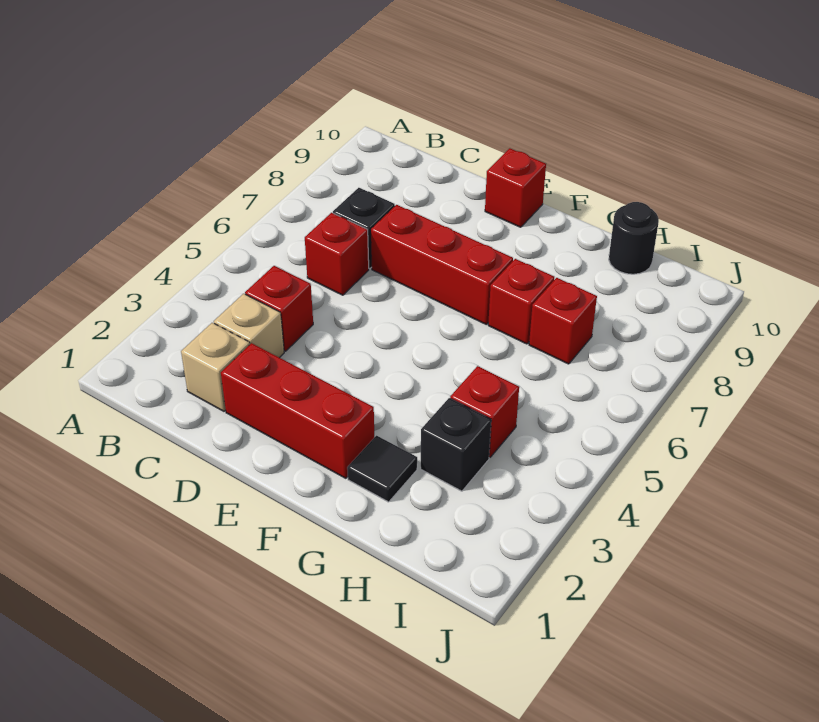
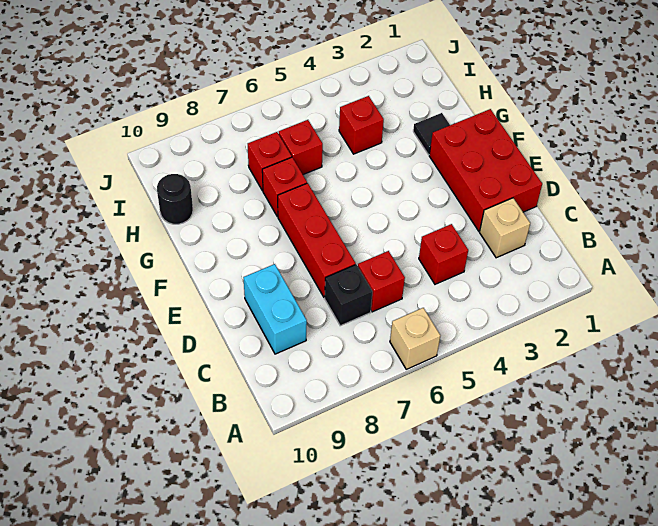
tan brick C3 level 1 -> tan brick A6 level 1
none -> cyan brick C9:D9 level 1
red brick D2:F2 level 1 -> red brick D1:F2 level 1
red brick E10 level 1 -> red brick H6 level 1
black brick H3 level 1 -> none

